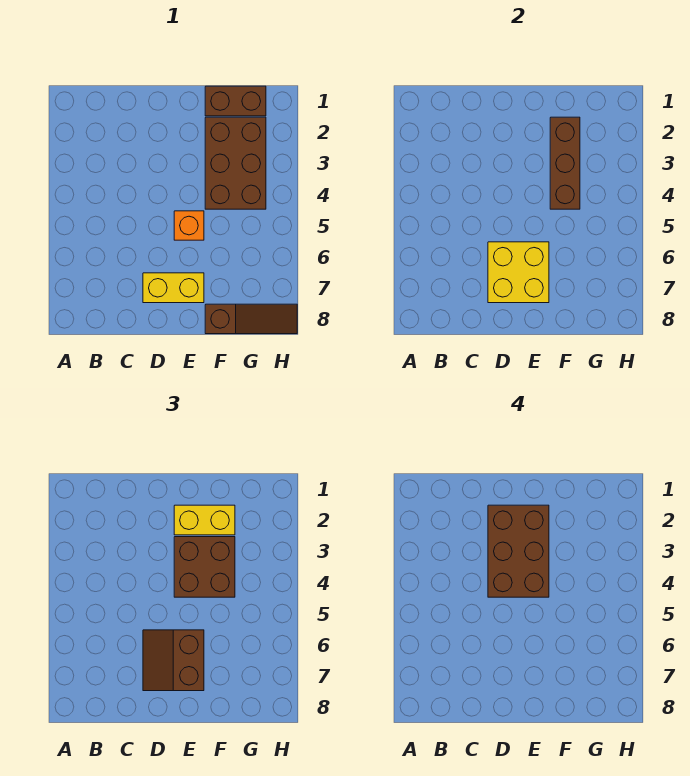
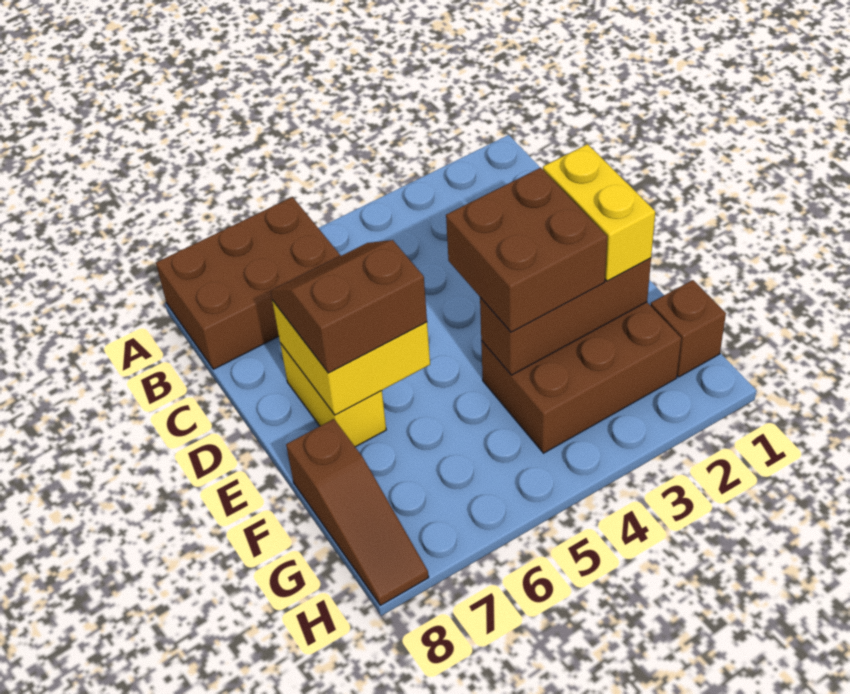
brown brick D2:E4 level 4 -> brown brick A6:B8 level 1
orange brick E5 level 1 -> none
brown brick F1:G1 level 1 -> brown brick G1 level 1

